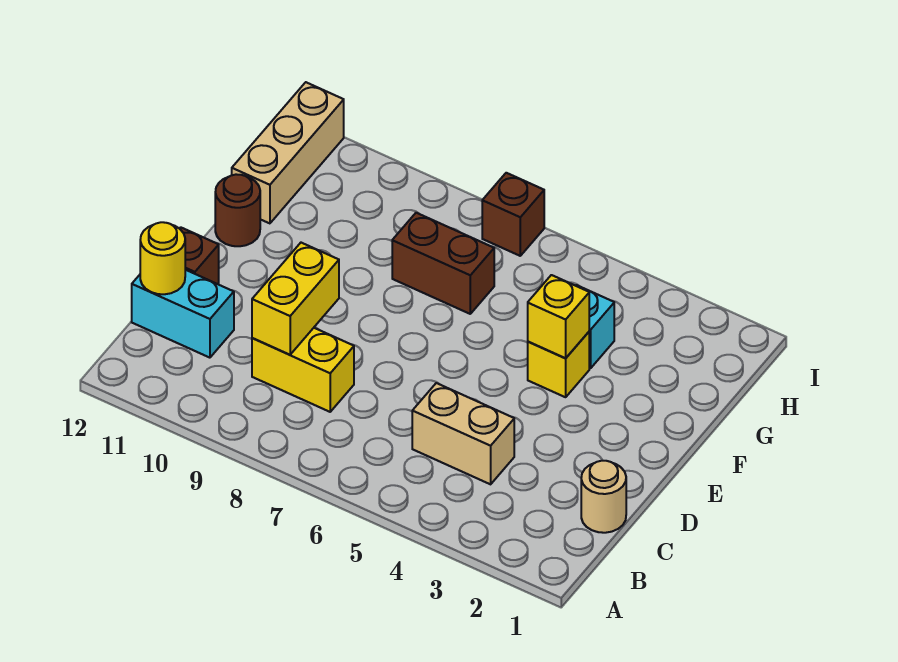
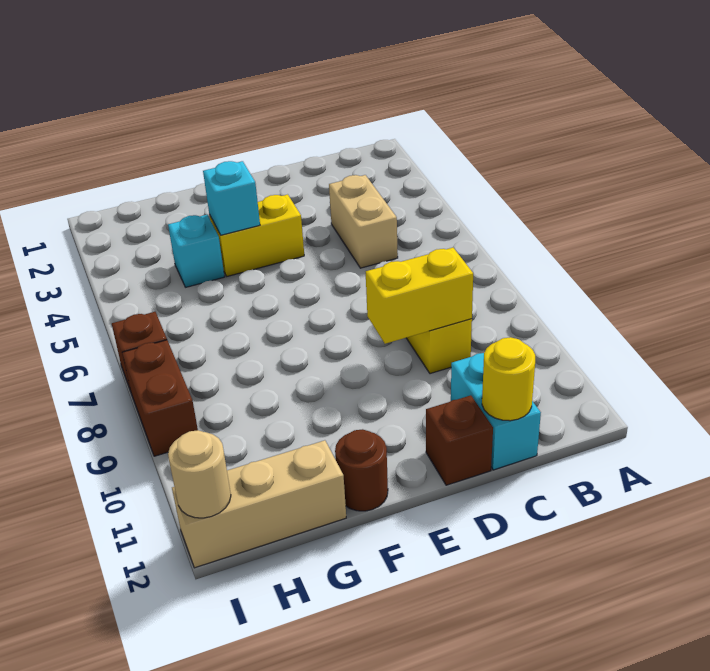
tan round brick C1 level 1 -> tan round brick I12 level 2
yellow brick F4 level 1 -> yellow brick E4:F4 level 1
yellow brick F4 level 2 -> cyan brick F4 level 2
brown brick G7:G8 level 1 -> brown brick I8:I9 level 1

